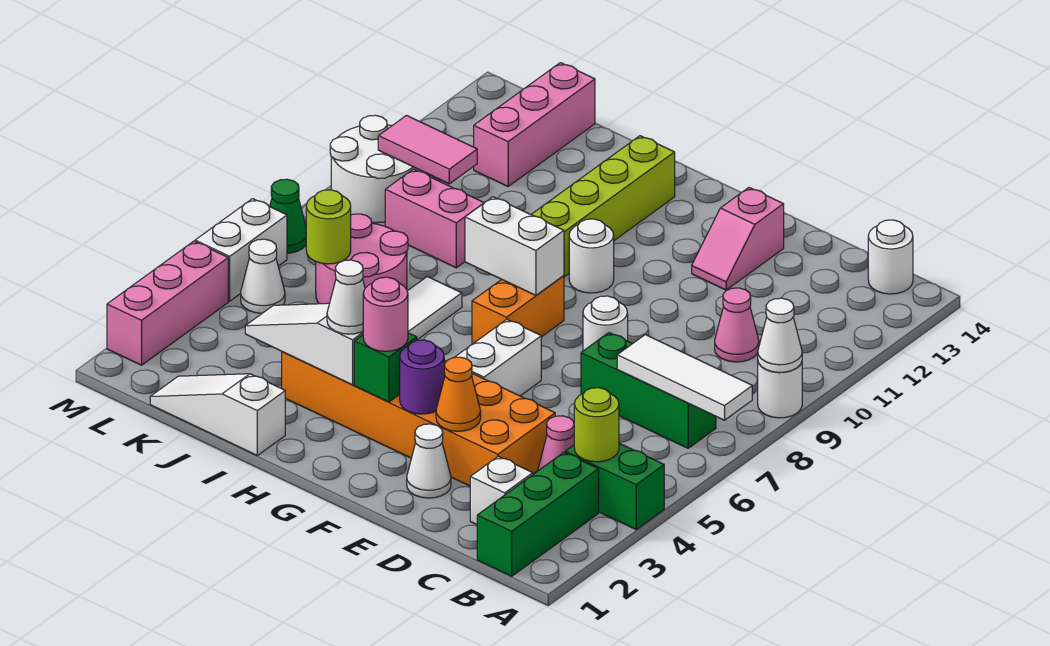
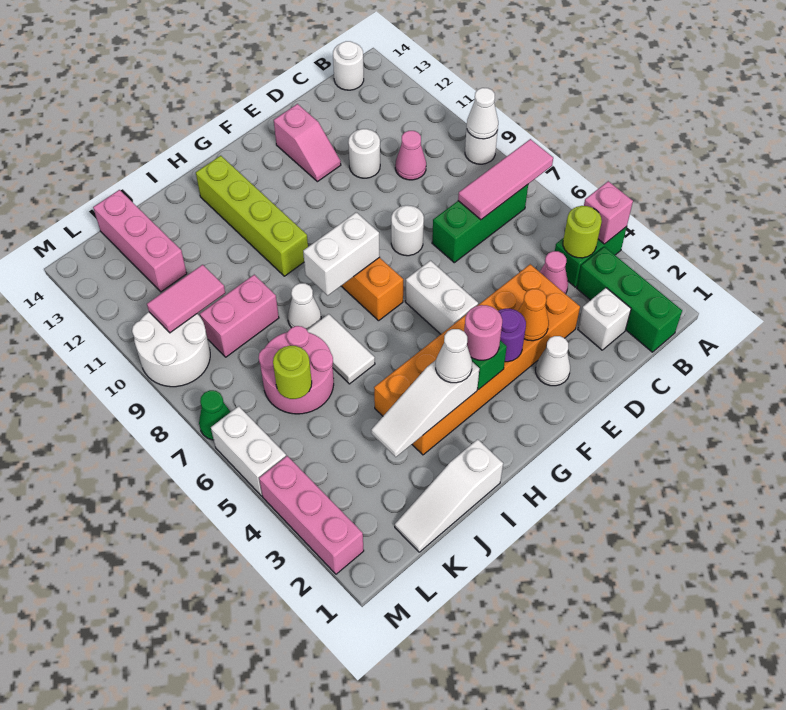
none -> pink brick A4 level 2
white tile A7:C7 level 2 -> pink tile A7:C7 level 2
white round brick G10 level 1 -> white round brick D11 level 1
white cone L5 level 1 -> white cone I8 level 1

